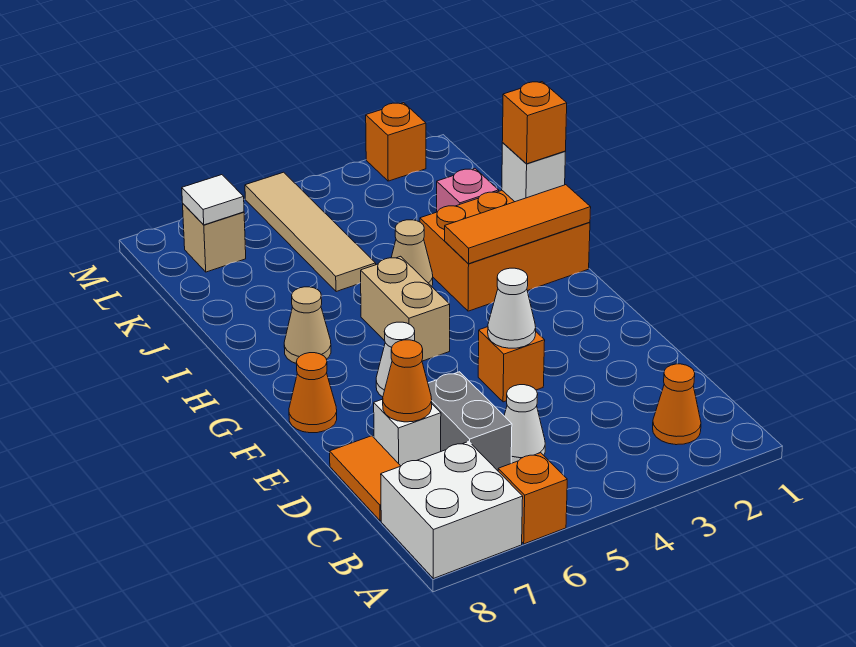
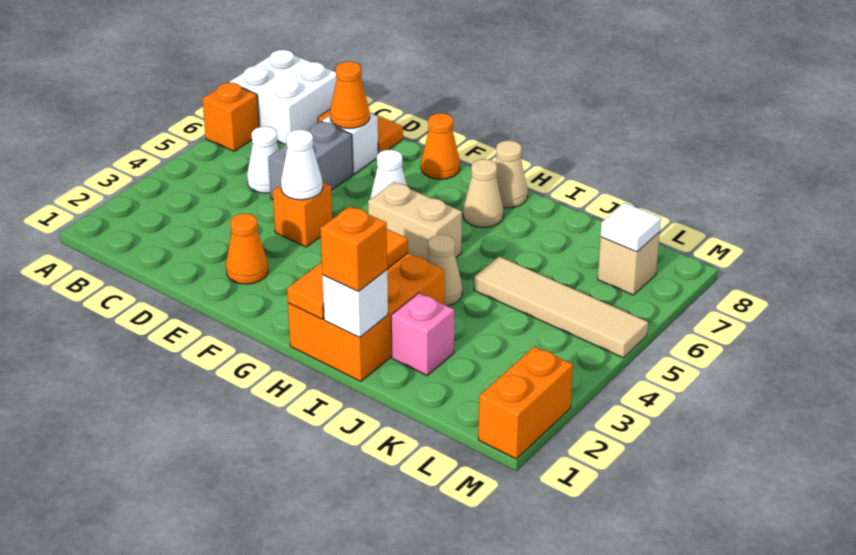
orange cone B2 level 1 -> orange cone E2 level 1
grey brick C6:D6 level 1 -> grey brick D5:D6 level 1
none -> tan cone H8 level 1
orange brick M2 level 1 -> orange brick M1:M2 level 1

